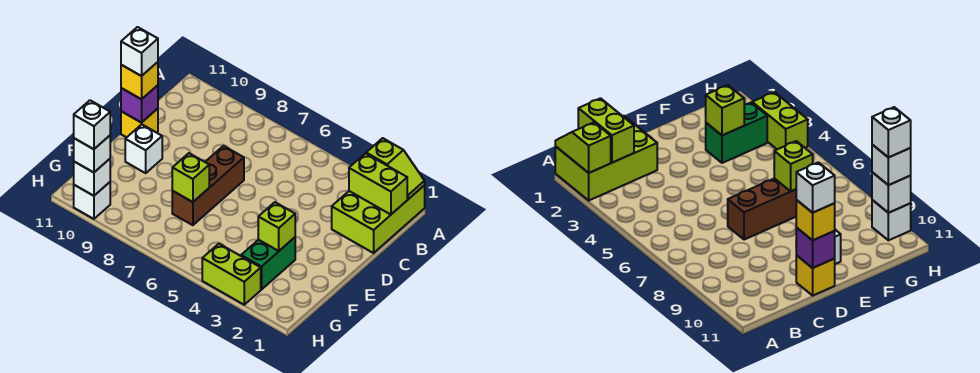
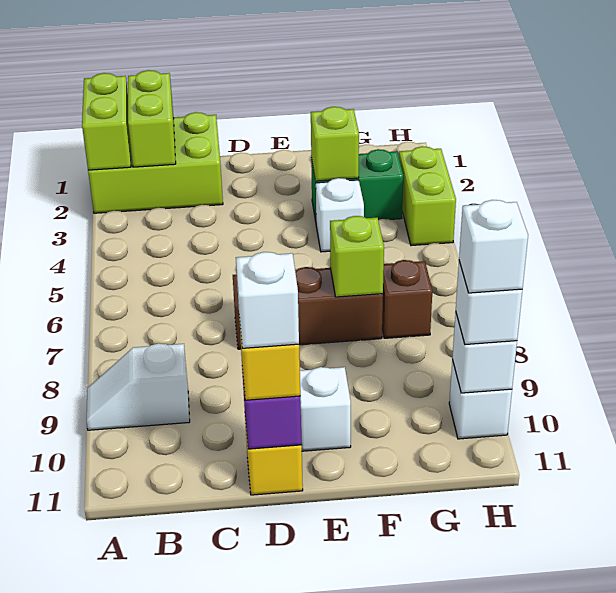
lime slope A1:A2 level 2 top 2 -> lime brick A1:A2 level 2
none -> white slope A9:B9 level 1 top B
none -> white brick F4 level 1
none -> brown brick G7 level 1

